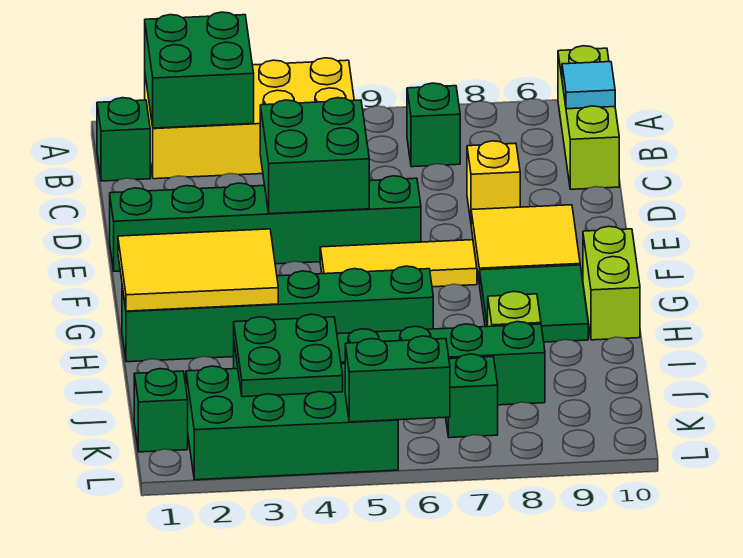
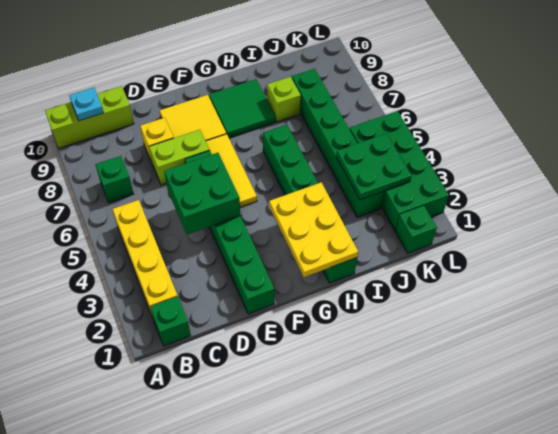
yellow brick A2:B5 level 1 -> yellow brick B2:B5 level 1
green brick A2:B3 level 2 -> none
cyan tile B10 level 2 -> cyan plate B10 level 2
yellow tile G1:H3 level 2 -> yellow plate G1:H3 level 2
lime brick G10:H10 level 1 -> lime brick D7:E7 level 1
green brick K7 level 1 -> none
green brick L5:L6 level 2 -> none

